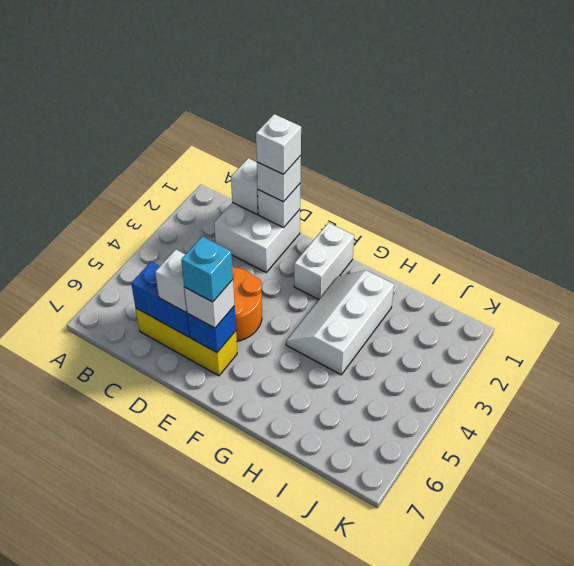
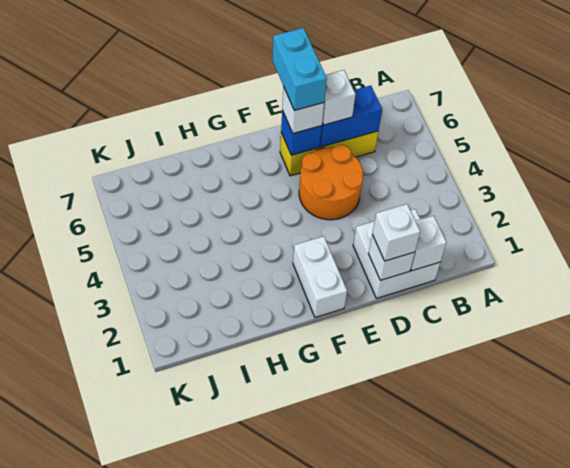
white brick D1 level 4 -> none
cyan brick E6 level 4 -> cyan brick E6:E7 level 4
white slope G2:H4 level 1 top H -> none

